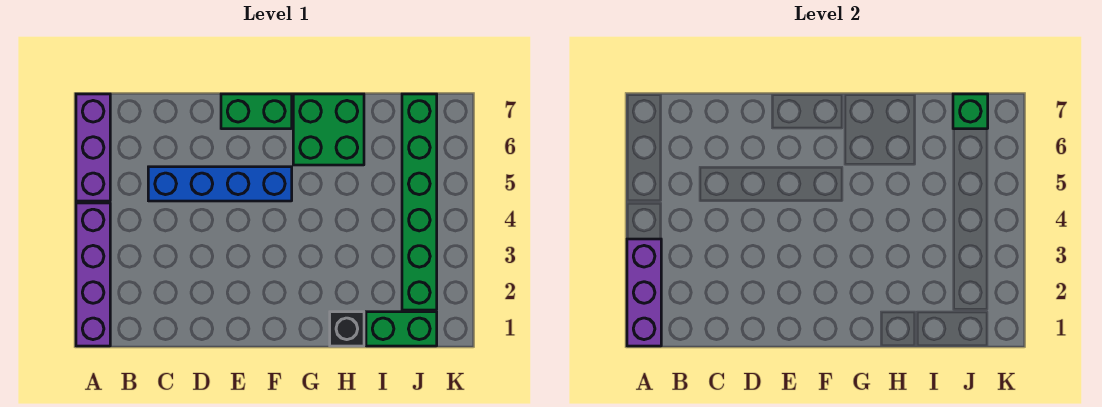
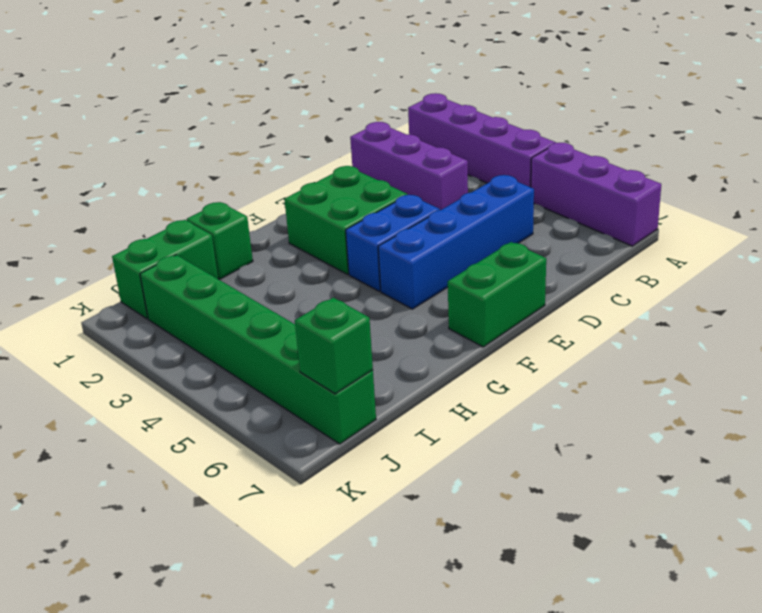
purple brick A1:A3 level 2 -> purple brick C1:C3 level 1
none -> blue brick E4:F4 level 1
green brick G6:H7 level 1 -> green brick E2:F3 level 1
black brick H1 level 1 -> green brick H1 level 1

